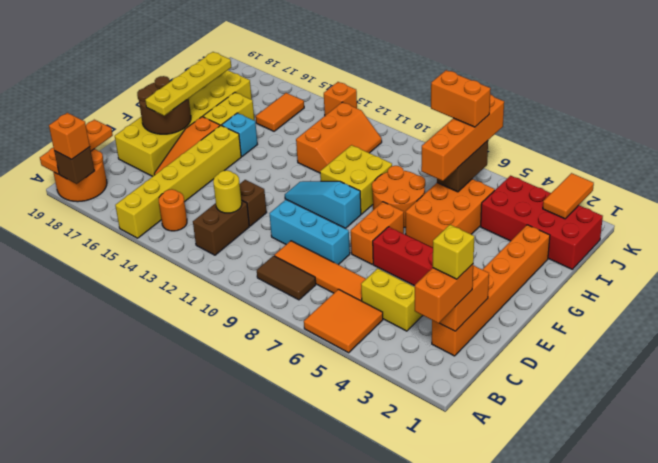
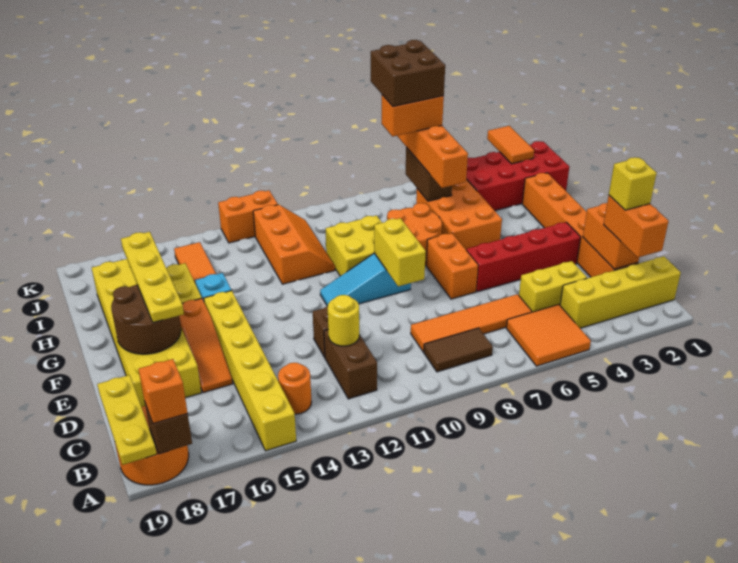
orange plate A19:C19 level 2 -> yellow plate A19:C19 level 2
none -> yellow brick B1:B4 level 1
cyan brick D8:D10 level 1 -> none
none -> yellow brick E9:F9 level 2
none -> brown brick J6:K7 level 5
orange brick K13 level 1 -> orange brick K12:K13 level 1

